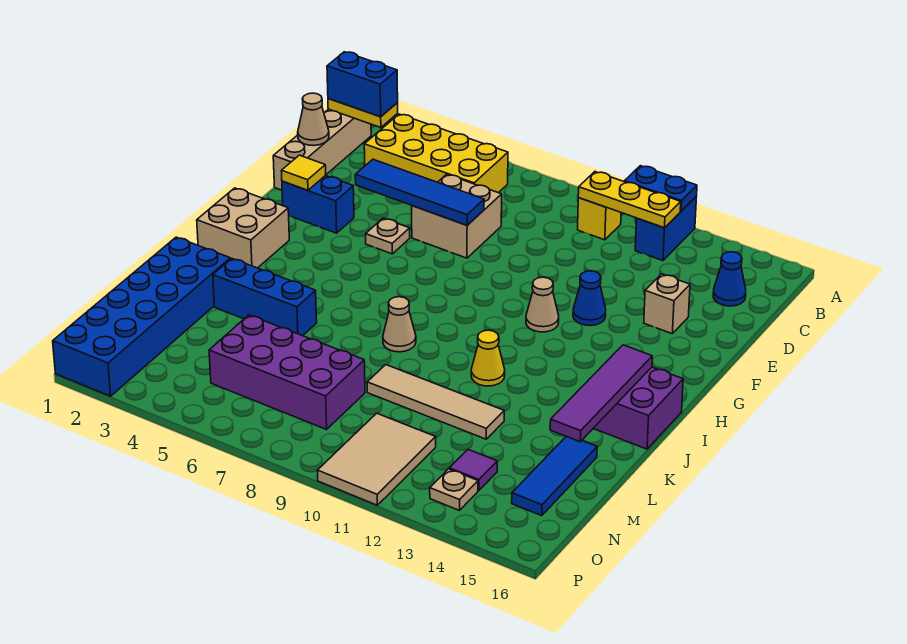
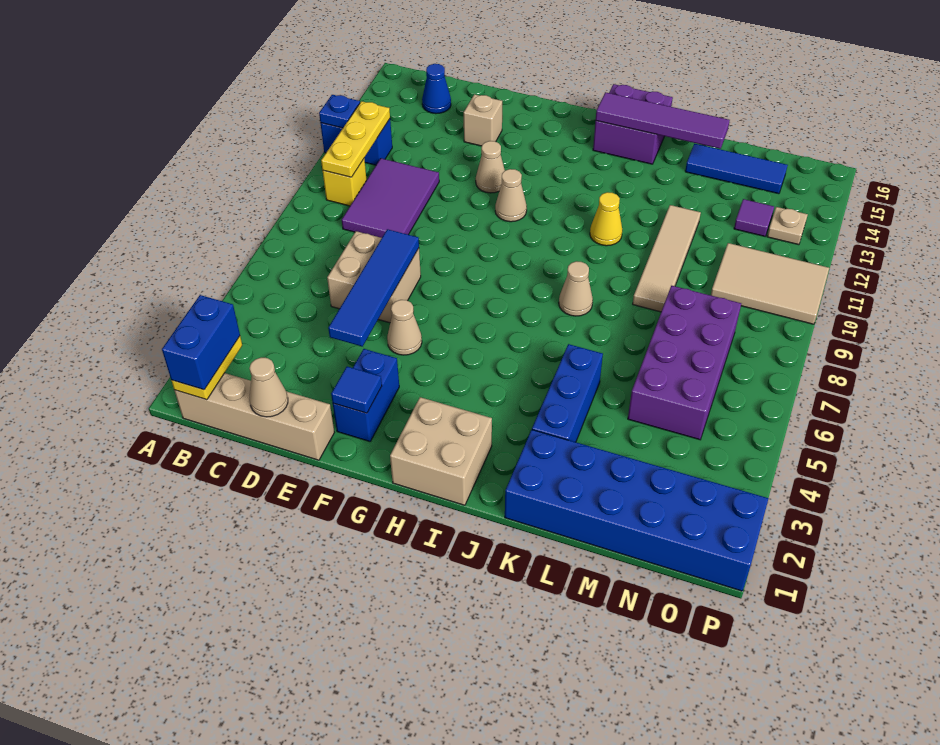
blue plate A11:A12 level 2 -> blue plate A12 level 2
yellow brick B3:C6 level 1 -> none
none -> purple tile C9:D11 level 1
yellow tile F2 level 2 -> blue tile F2 level 2
tan plate F5 level 1 -> tan cone F5 level 1
blue cone F12 level 1 -> tan cone F12 level 1

